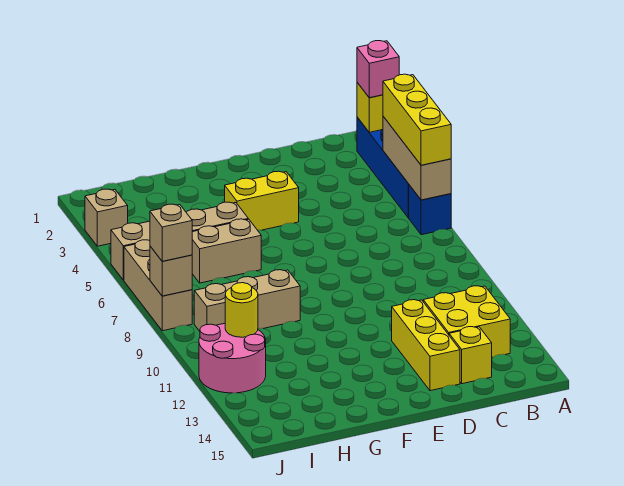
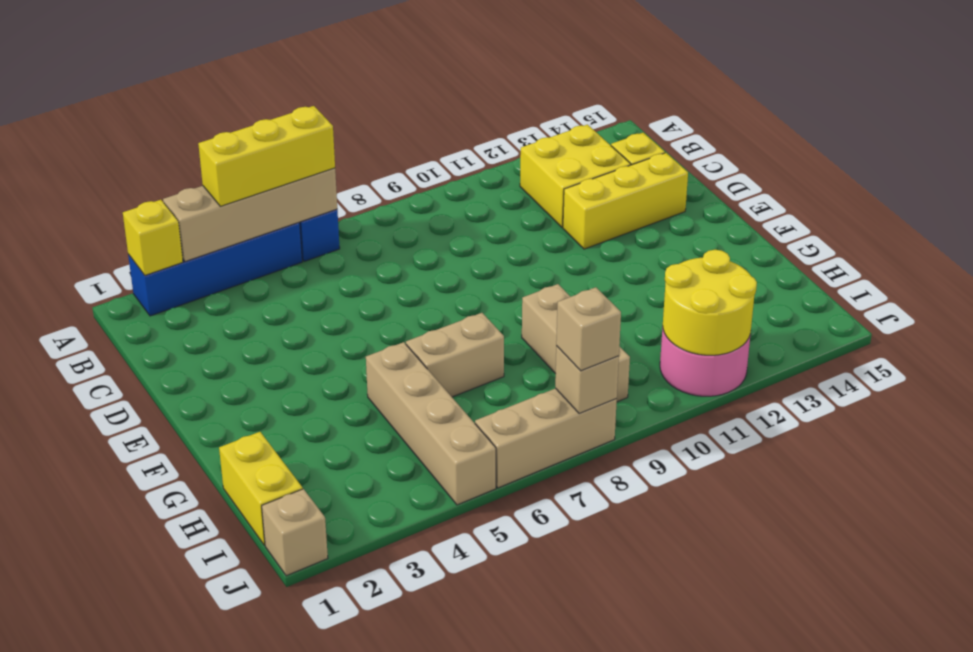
pink brick A2 level 3 -> none
tan brick A4:A6 level 2 -> tan brick A3:A6 level 2
yellow brick E4:F4 level 1 -> yellow brick H1:I1 level 1
tan brick G6:H6 level 1 -> tan brick G6:G7 level 1
yellow round brick I11 level 2 -> yellow round brick I11:J12 level 2
tan brick J3 level 1 -> tan brick J1 level 1

